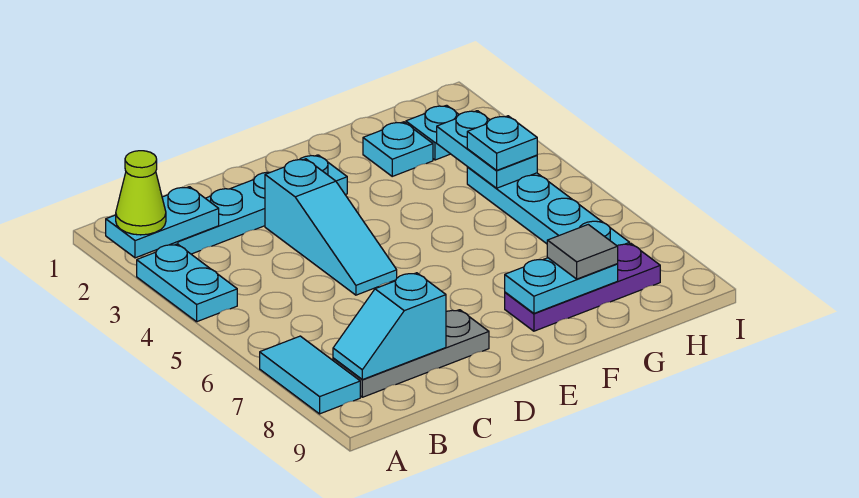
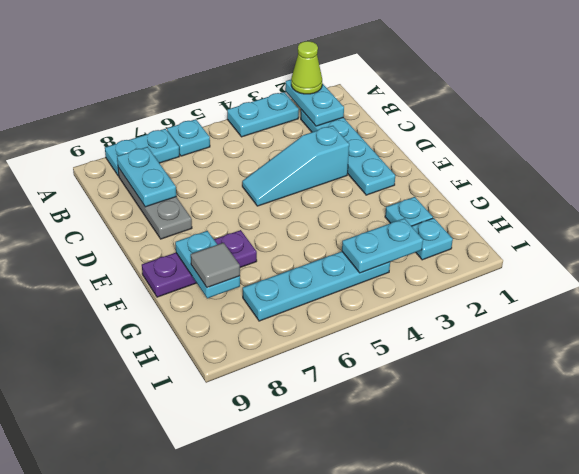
cyan tile A7:A8 level 1 -> cyan plate A7:A8 level 1
cyan slope B8:C8 level 2 top C -> cyan plate B8:C8 level 2
purple plate F8:H8 level 1 -> purple plate F7:F9 level 1
cyan plate H4 level 3 -> cyan plate A6 level 1

